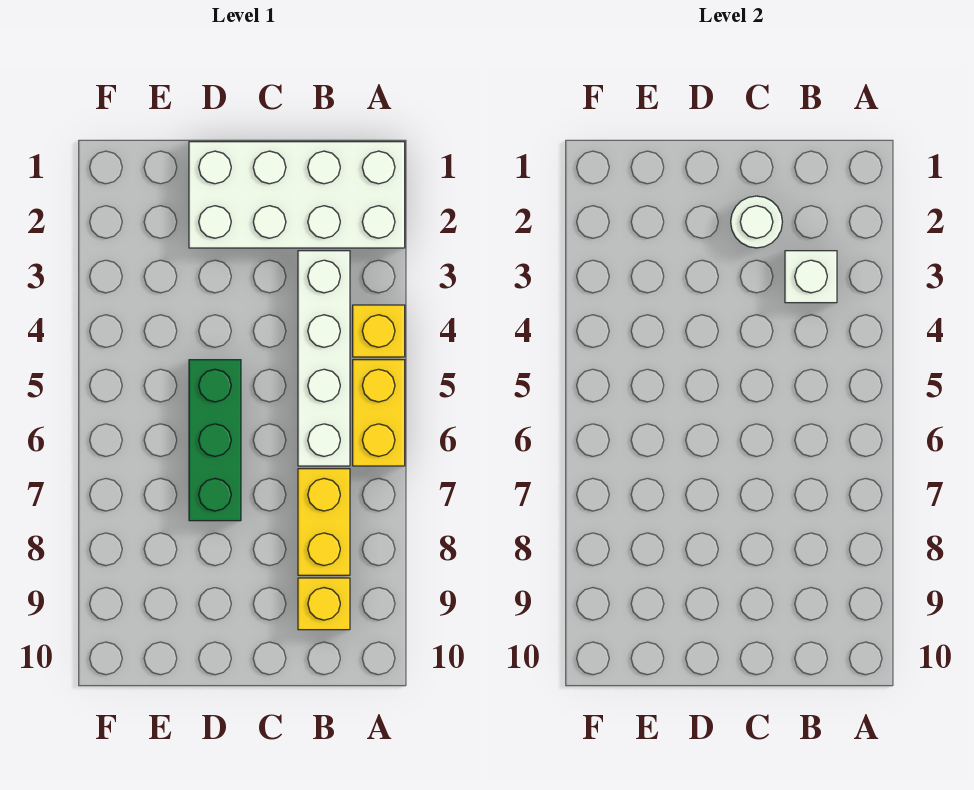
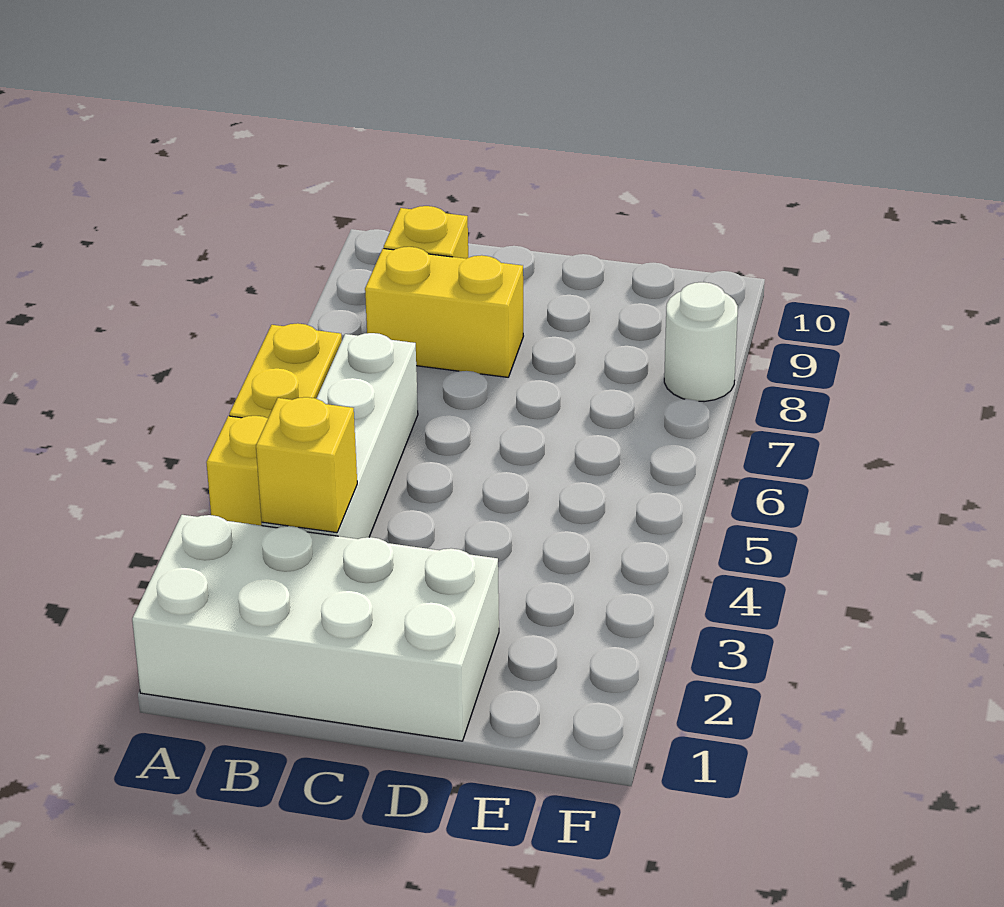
white brick B3 level 2 -> yellow brick B3 level 2
yellow brick B7:B8 level 1 -> yellow brick B8:C8 level 1
white round brick C2 level 2 -> white round brick F8 level 1
green brick D5:D7 level 1 -> none

